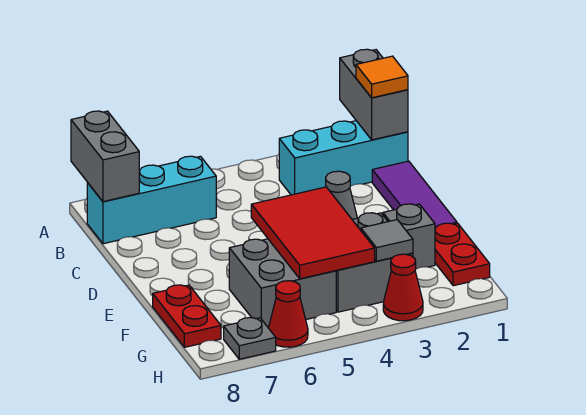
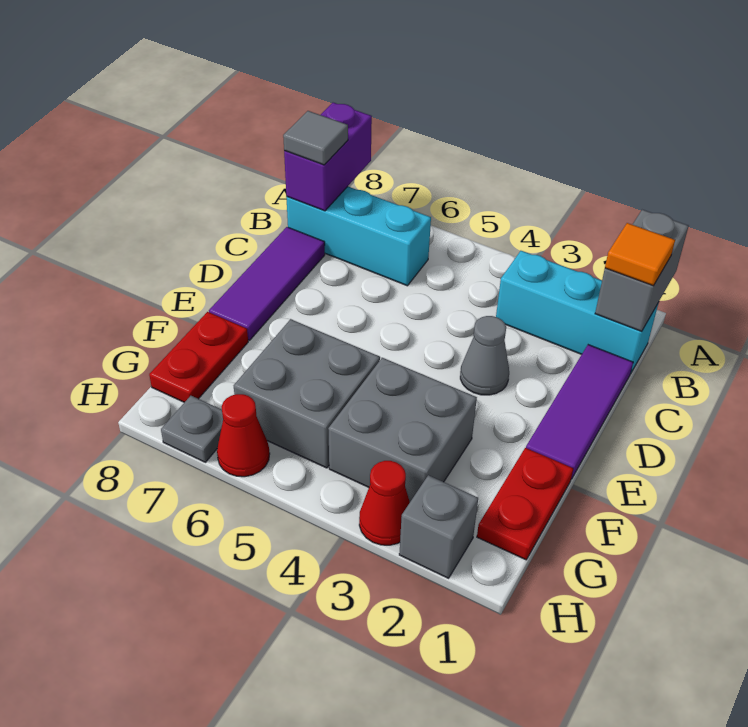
grey brick A8:B8 level 2 -> purple brick A8:B8 level 2
none -> purple tile C8:E8 level 1
red tile E4:G5 level 2 -> none
grey brick F2 level 1 -> grey brick H2 level 1
grey tile G3 level 2 -> grey tile B8 level 3

